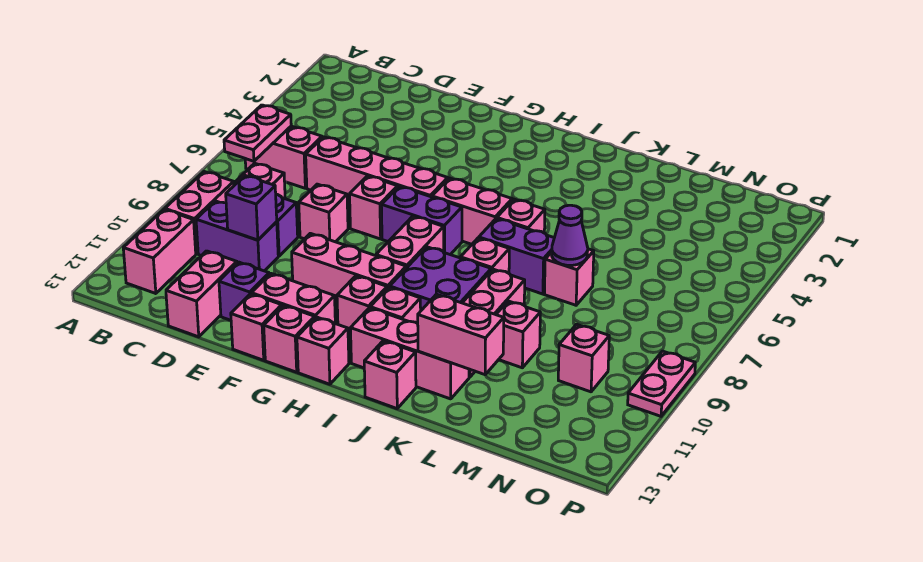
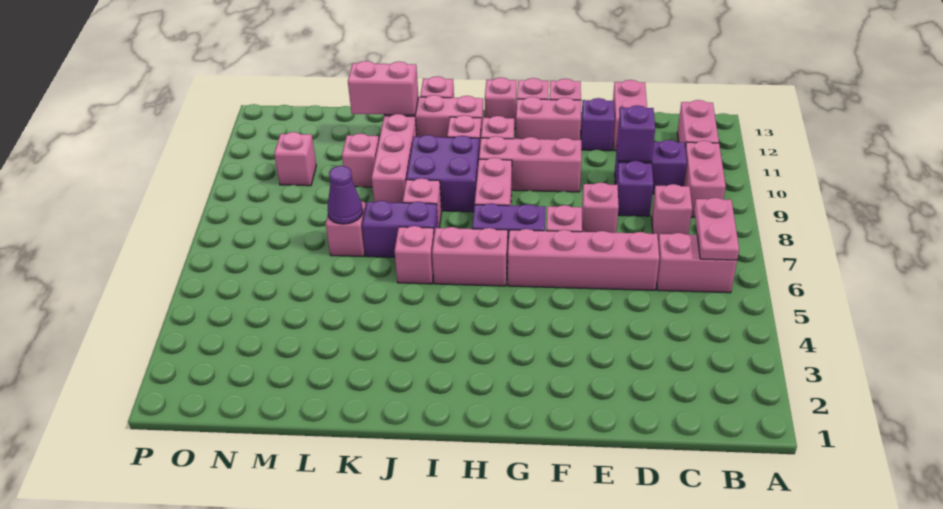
pink plate P9:P10 level 1 -> none

